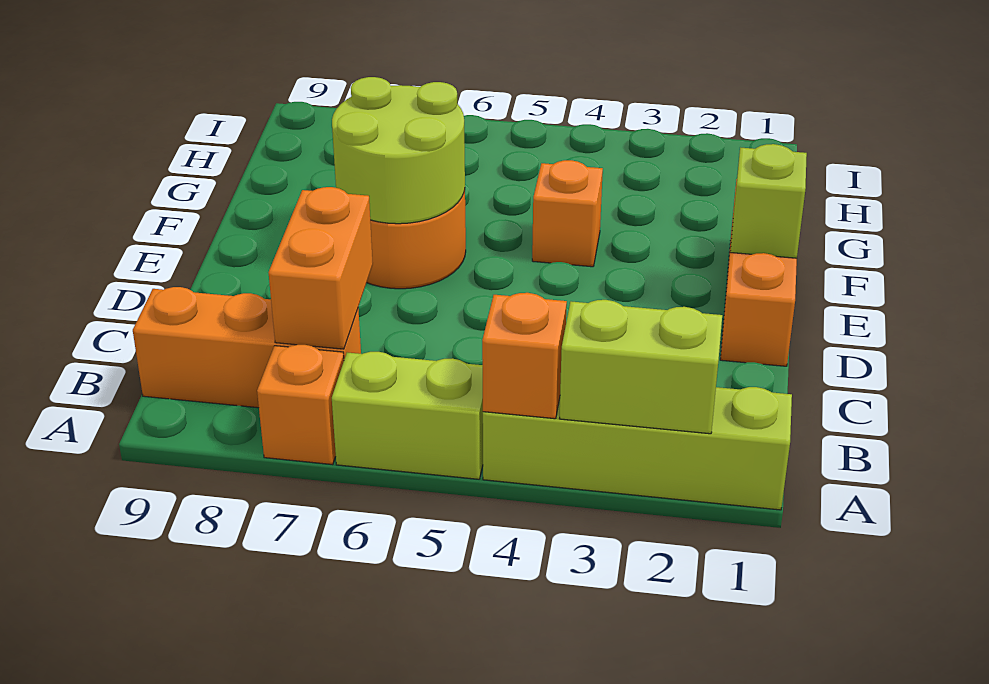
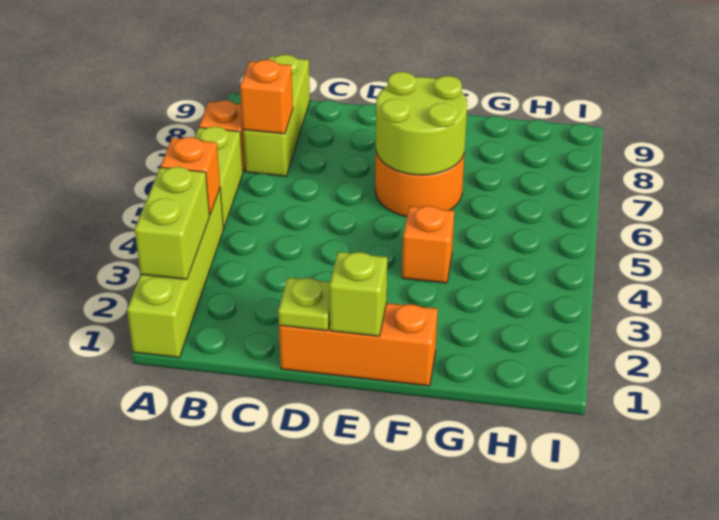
orange brick B7:B9 level 1 -> lime brick B7:B9 level 1
orange brick B7:C7 level 2 -> orange brick B7 level 2
none -> lime plate D1 level 2

